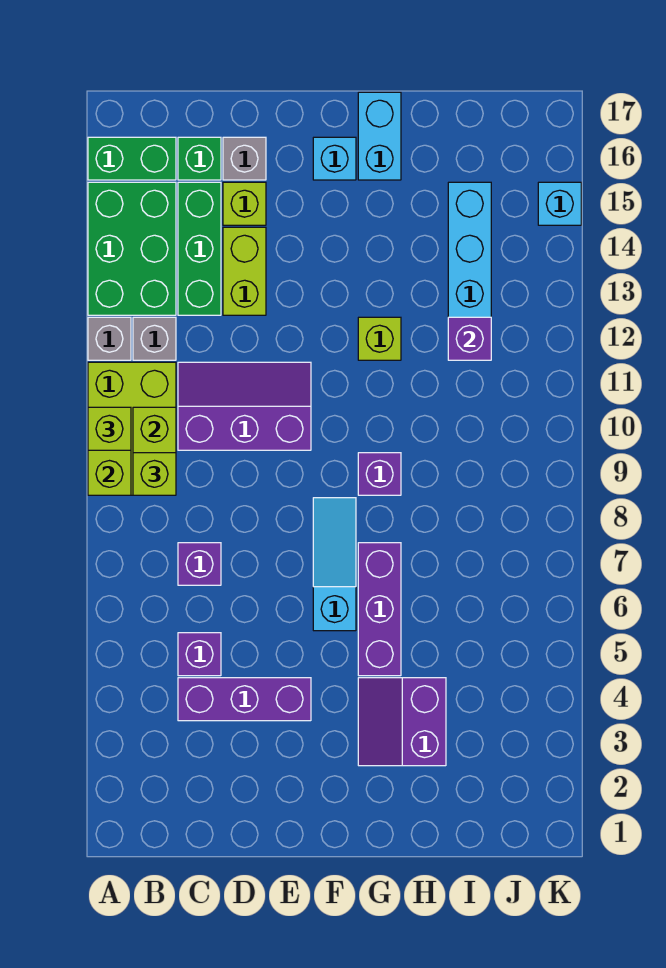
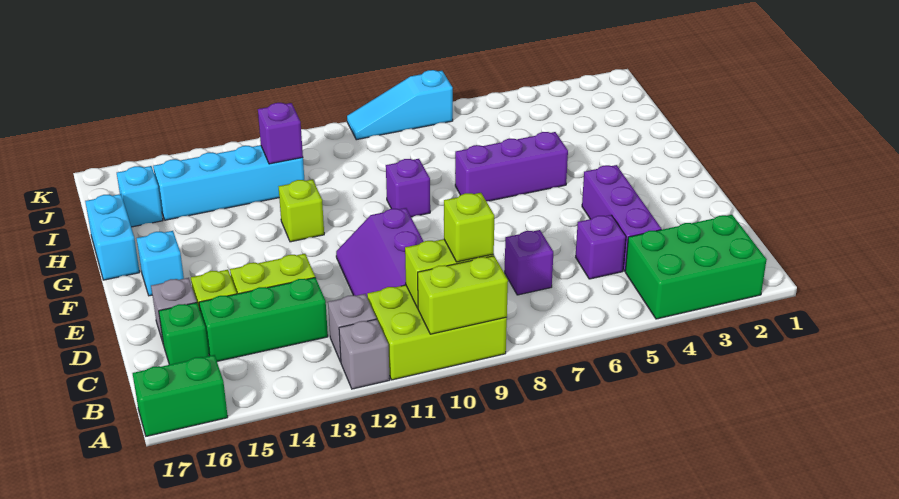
lime brick A10 level 3 -> none
green brick A13:B15 level 1 -> green brick A2:B4 level 1
green brick A16:B16 level 1 -> green brick A16:A17 level 1
cyan slope F6:F8 level 1 top 6 -> cyan slope K7:K9 level 1 top 7
purple slope G3:H4 level 1 top H -> none
cyan brick G16:G17 level 1 -> cyan brick G17:H17 level 1
cyan brick K15 level 1 -> cyan brick I16 level 1

